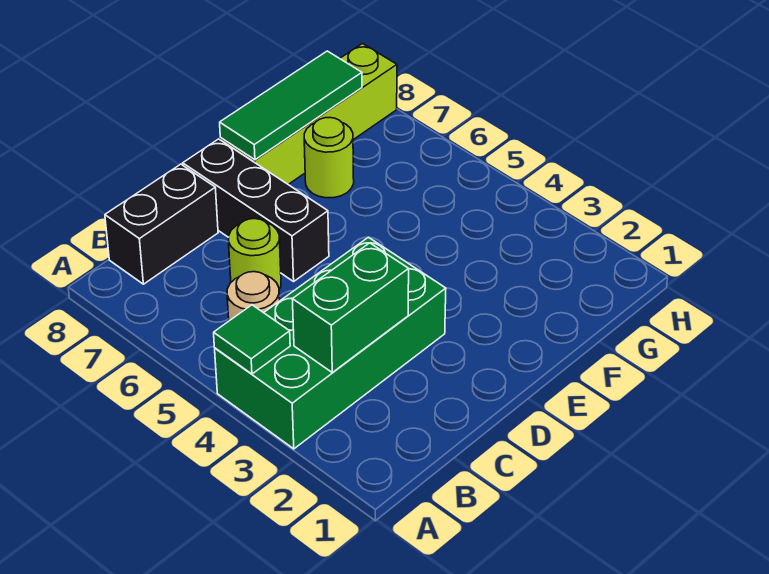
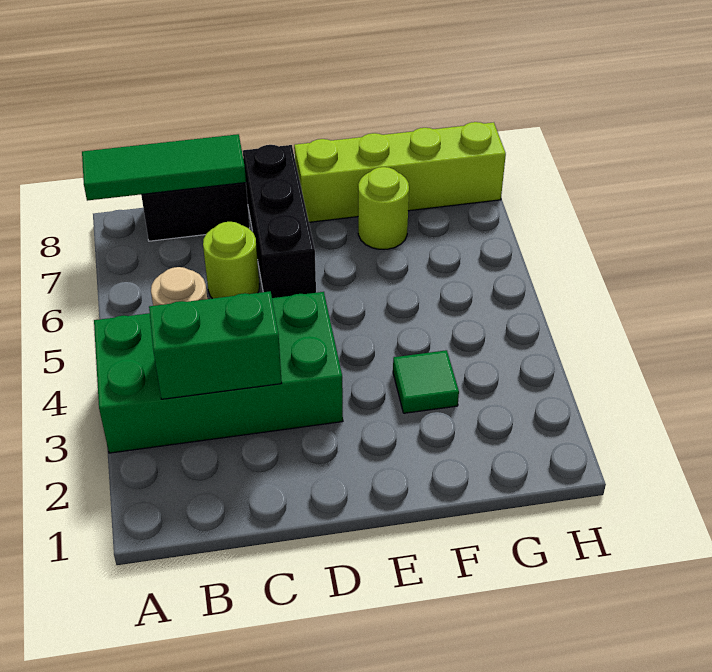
green tile A4 level 2 -> green tile F3 level 1
green tile E8:G8 level 2 -> green tile A8:C8 level 2

